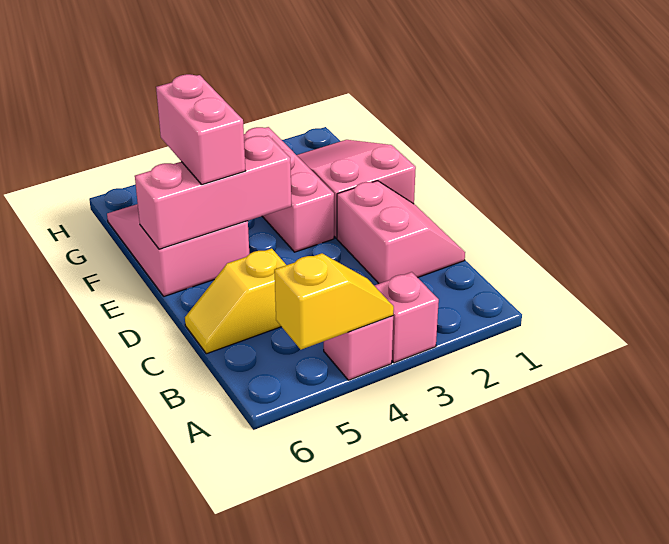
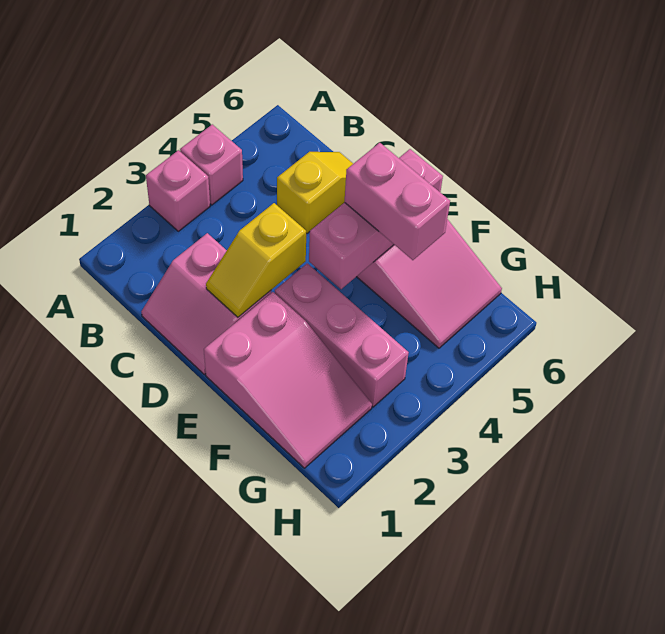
yellow slope A4:A5 level 2 top 5 -> yellow slope D2:D3 level 2 top 3

